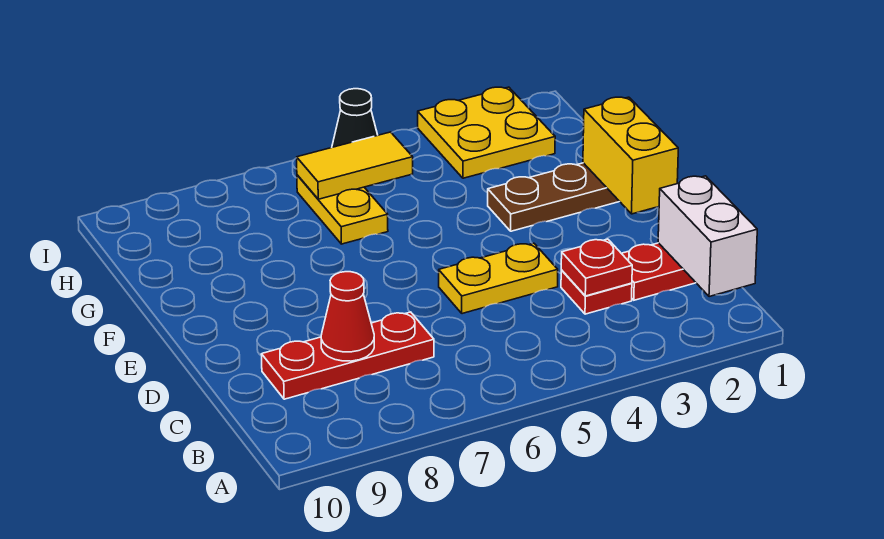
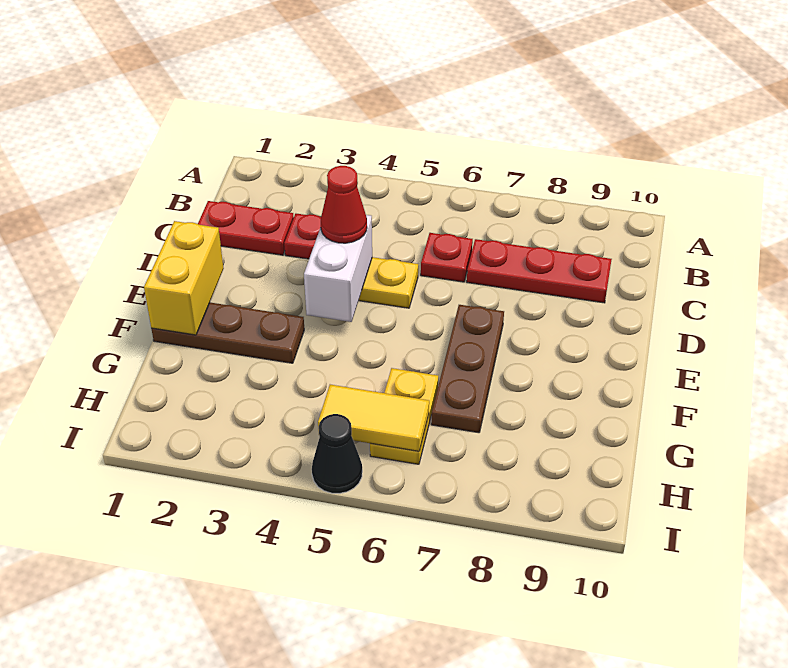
white brick B1:C1 level 2 -> white brick D4:E4 level 2
red plate C3 level 2 -> red plate C6 level 1
red cone C8 level 2 -> red cone D4 level 3
none -> brown plate E7:G7 level 1
yellow plate H2:I3 level 1 -> none

